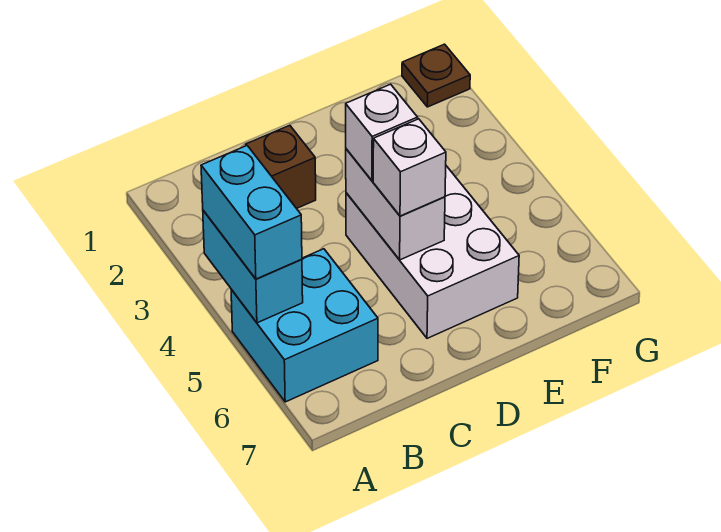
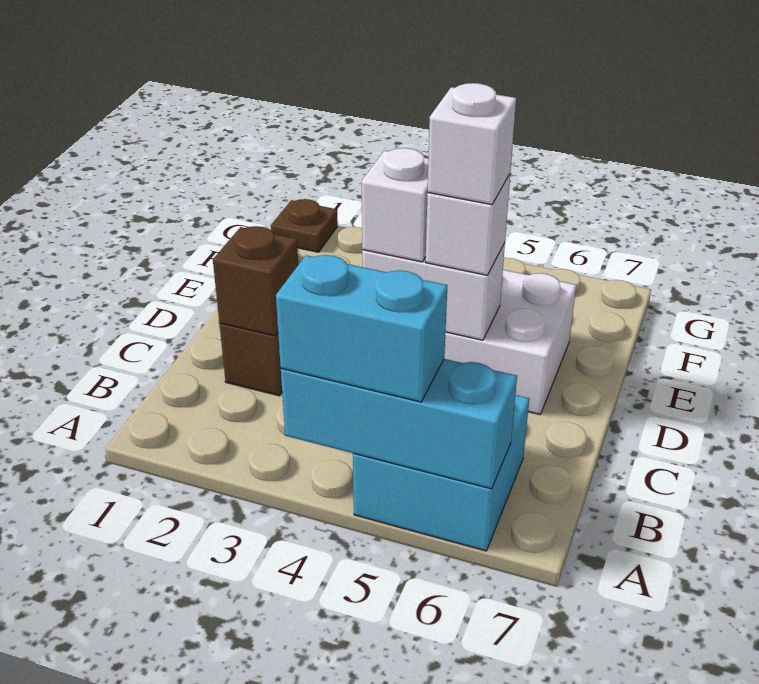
cyan brick A4:A5 level 2 -> cyan brick A4:A6 level 2
none -> brown brick C2 level 2
none -> white brick D5 level 4

